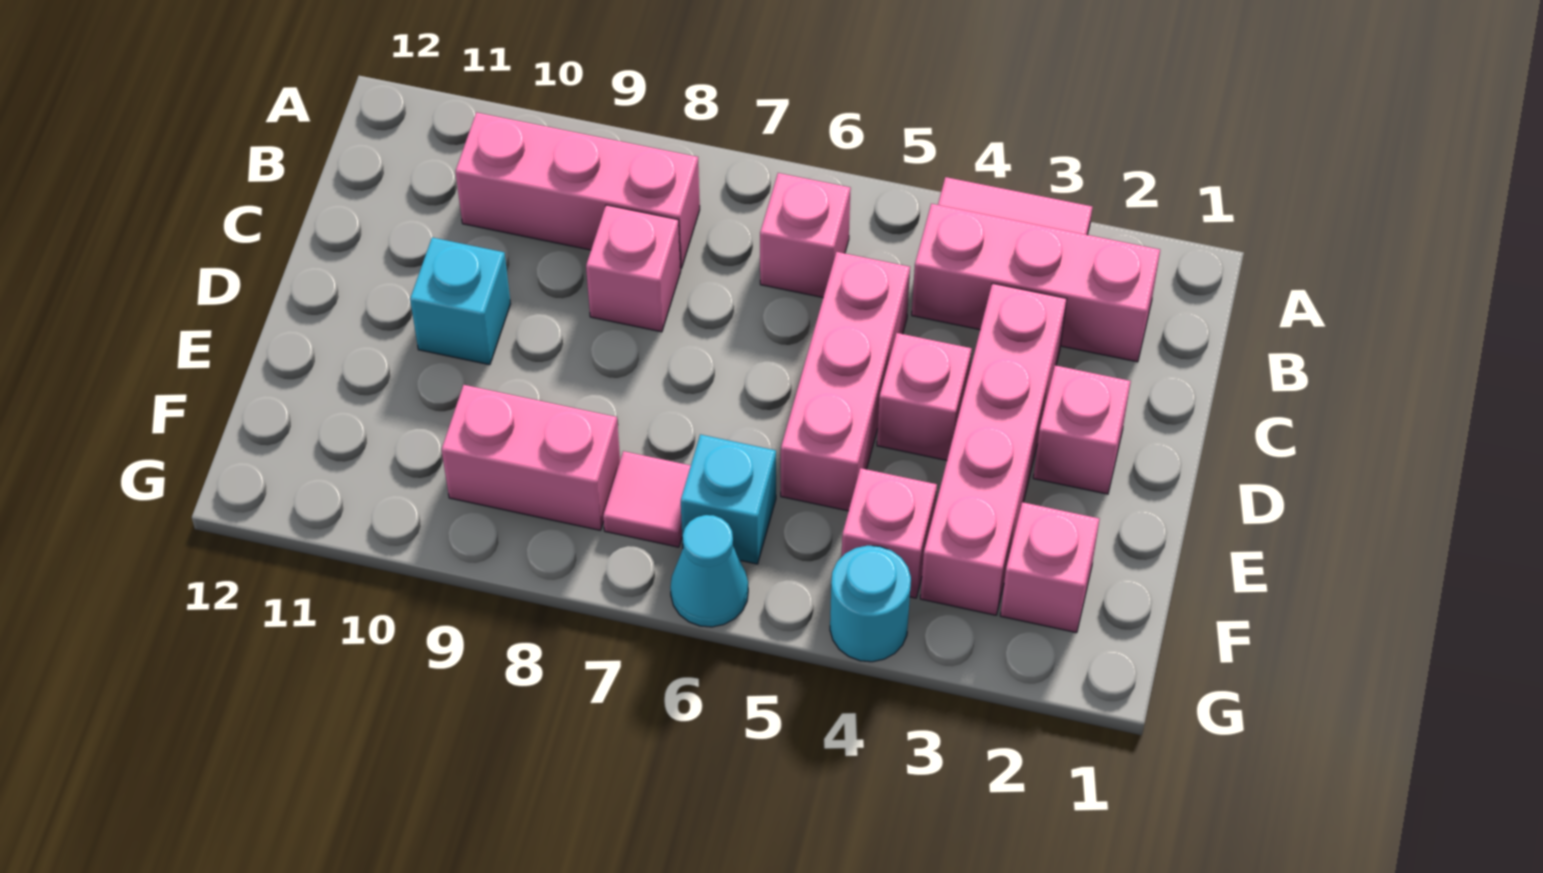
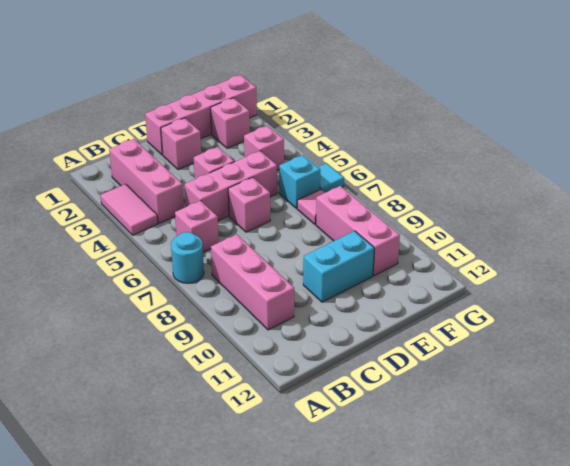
pink brick C3:F3 level 1 -> pink brick D1:G1 level 1
pink brick C8 level 1 -> pink brick D6 level 1
cyan brick D10 level 1 -> cyan brick D10:E10 level 1
pink brick F8:F9 level 1 -> pink brick F8:F10 level 1
cyan round brick G4 level 1 -> cyan round brick A7 level 1
cyan cone G6 level 1 -> cyan tile G6 level 1

